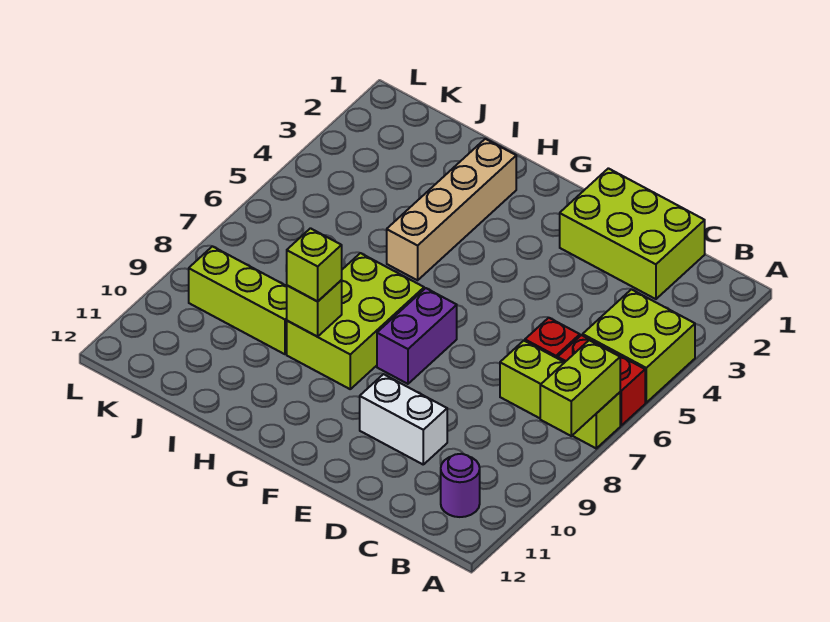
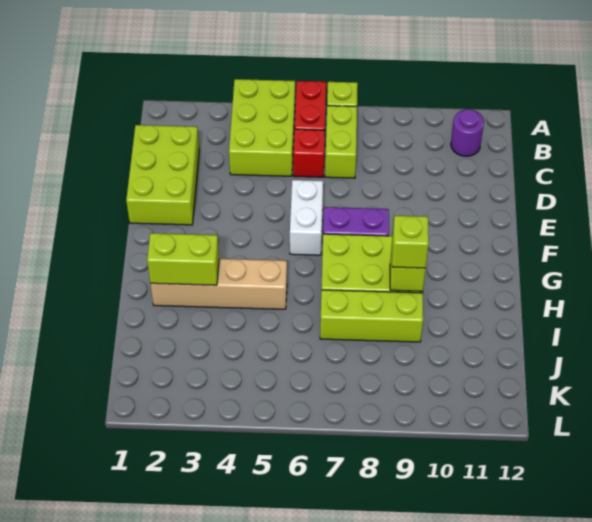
lime brick A4:B5 level 1 -> lime brick A4:C5 level 1
lime brick A7:A8 level 2 -> lime brick H2:H3 level 2
white brick D10:E10 level 1 -> white brick E6:F6 level 1
lime brick I9:K9 level 1 -> lime brick I7:I9 level 1

